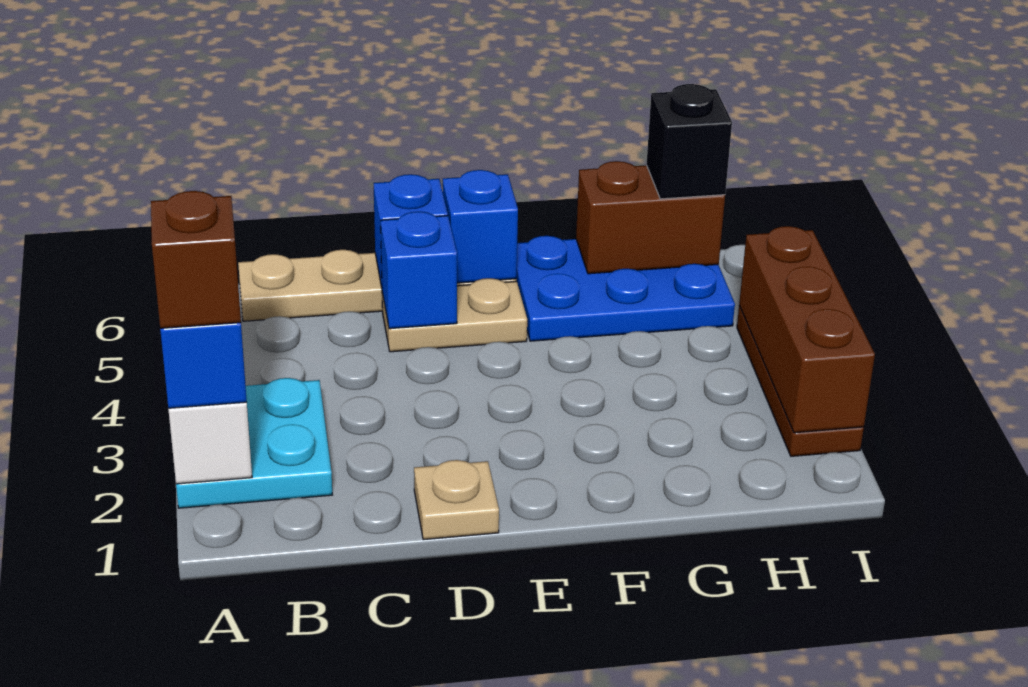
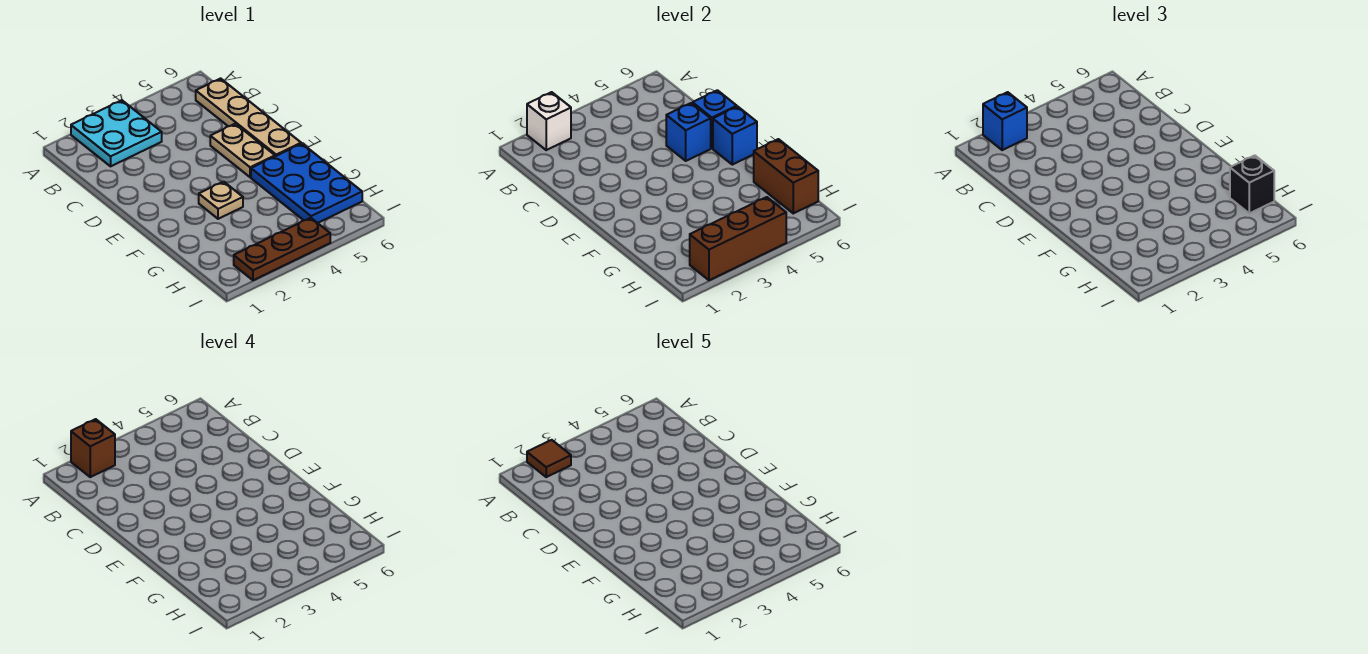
none -> brown tile A2 level 5
tan plate D1 level 1 -> tan plate F3 level 1

